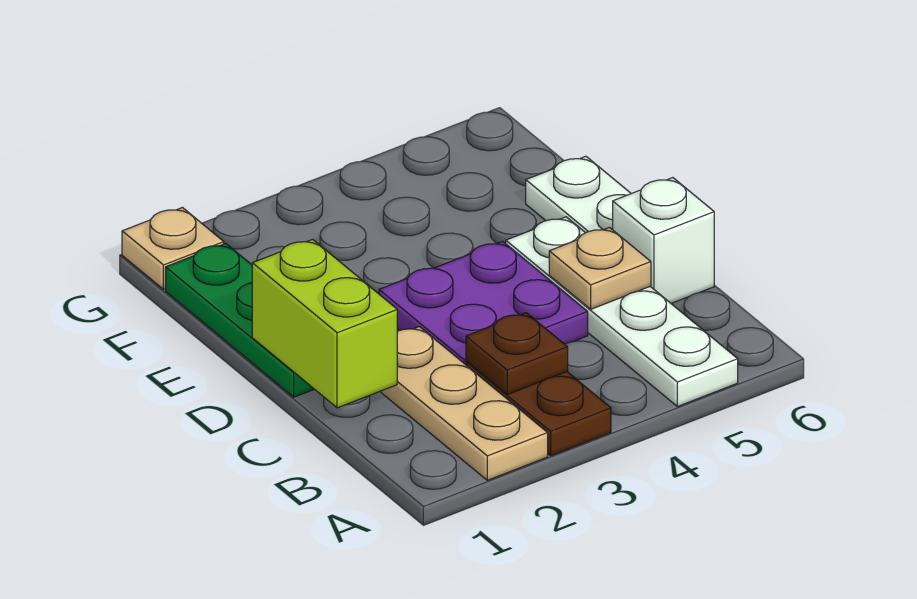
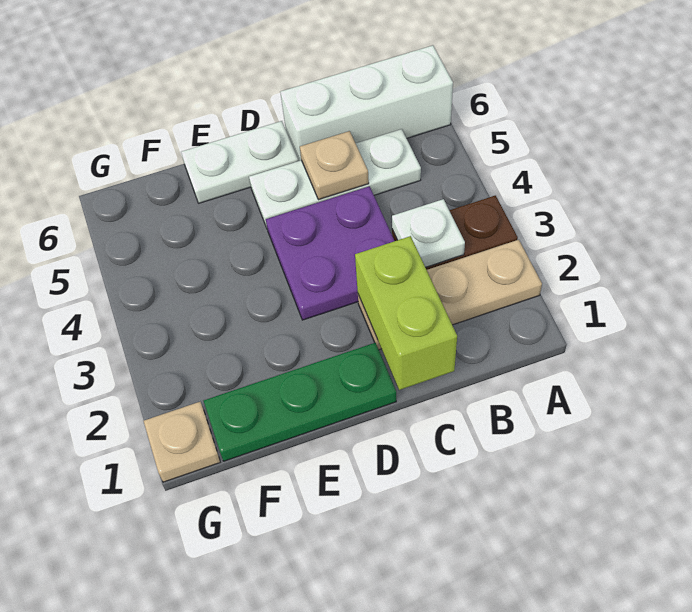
white plate A5:D5 level 1 -> white plate B5:D5 level 1
brown plate B3 level 2 -> white plate B3 level 2
lime brick C1:D1 level 2 -> lime brick C1:C2 level 2
white brick C6 level 1 -> white brick A6:C6 level 1

